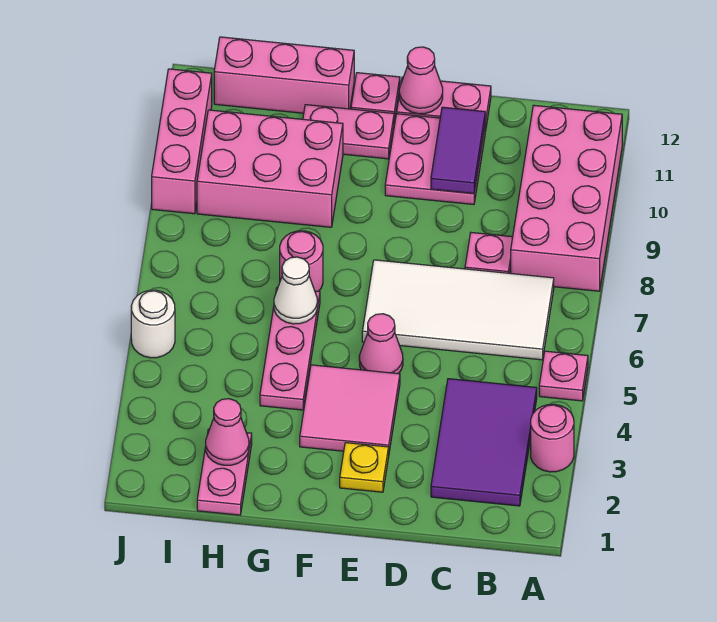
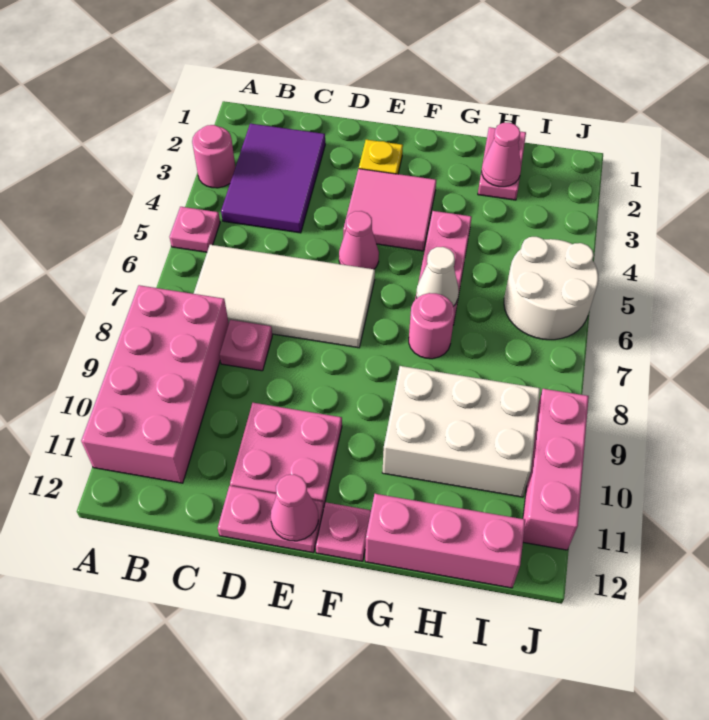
purple tile D10:D11 level 2 -> none
pink plate F11:G11 level 1 -> none
pink brick G9:I10 level 1 -> white brick G9:I10 level 1
white round brick J5 level 1 -> white round brick I5:J6 level 1

